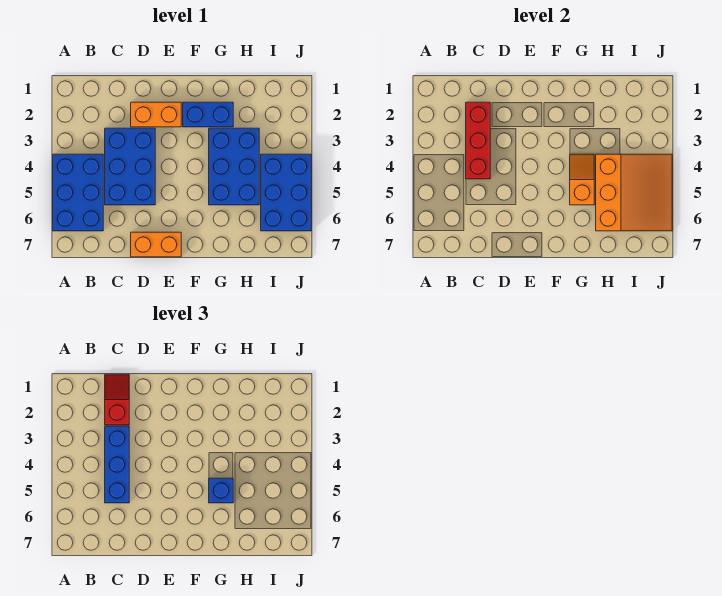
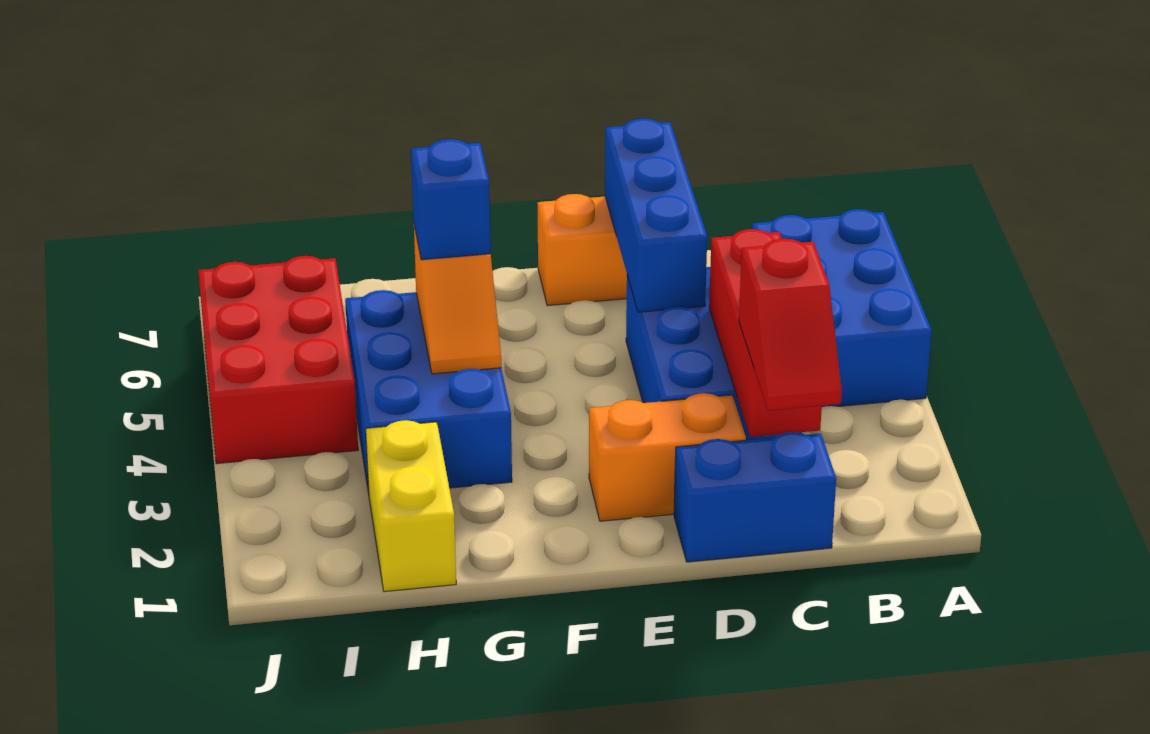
blue brick C3:C5 level 3 -> blue brick D5:D7 level 2
blue brick F2:G2 level 1 -> blue brick C1:D1 level 1
none -> yellow brick H1:H2 level 1
orange slope H4:J6 level 2 top H -> none
blue brick I4:J6 level 1 -> red brick I4:J6 level 1

